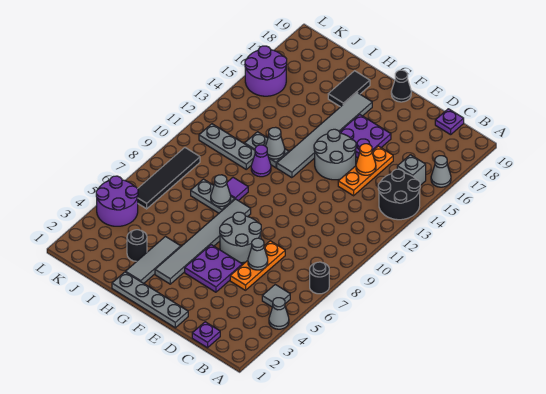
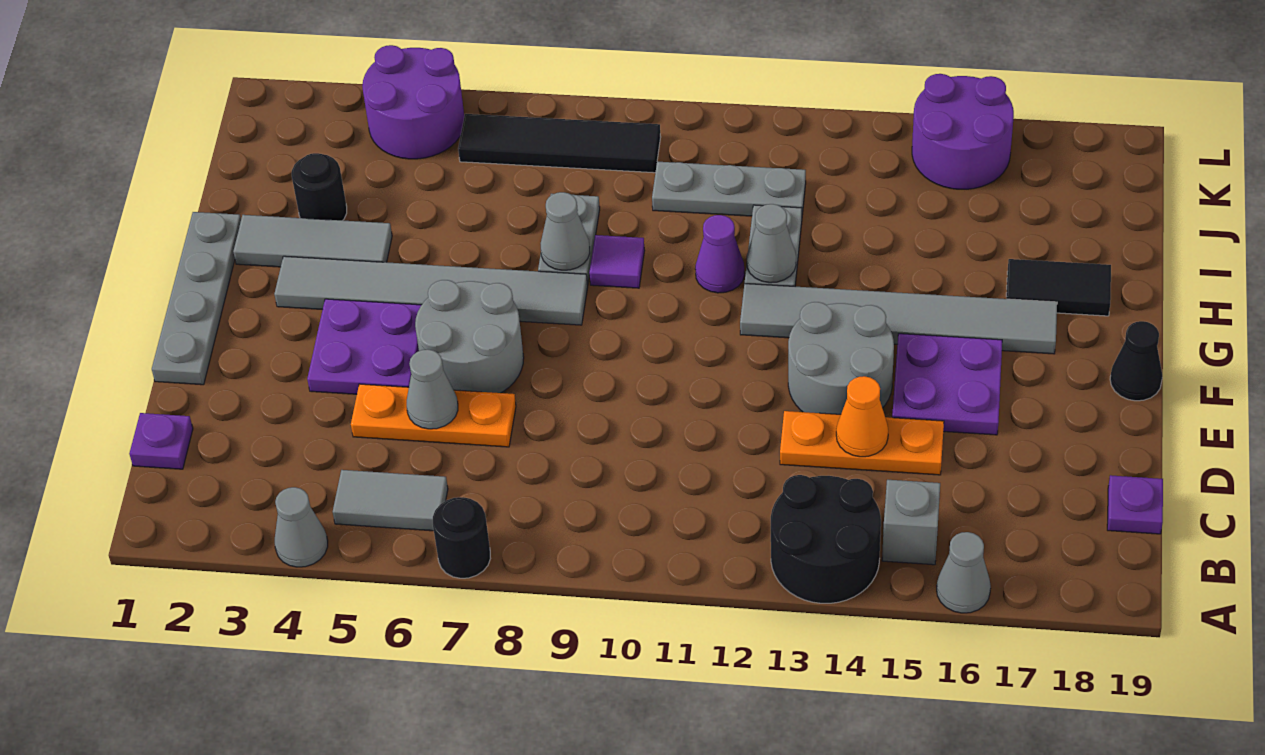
grey tile B5 level 1 -> grey tile B5:B6 level 1
grey plate I11:K11 level 1 -> grey plate J10:J12 level 1

